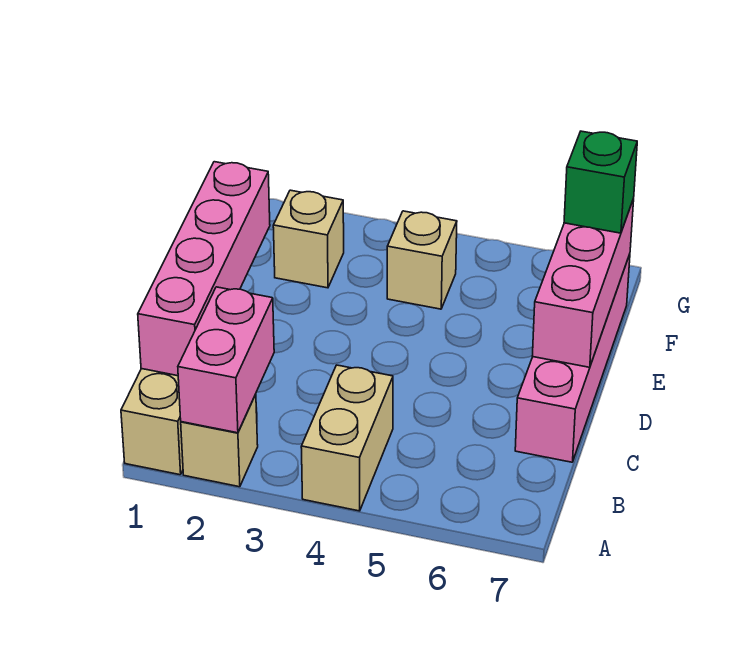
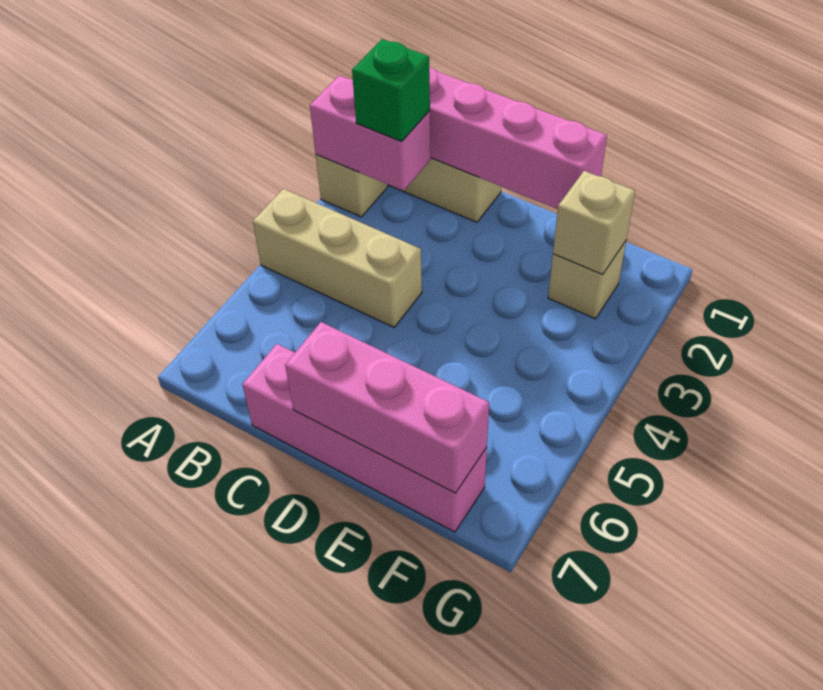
tan brick A4:B4 level 1 -> tan brick A4:C4 level 1
tan brick F4 level 1 -> tan brick F2 level 2
green brick F7 level 3 -> green brick B2 level 3

